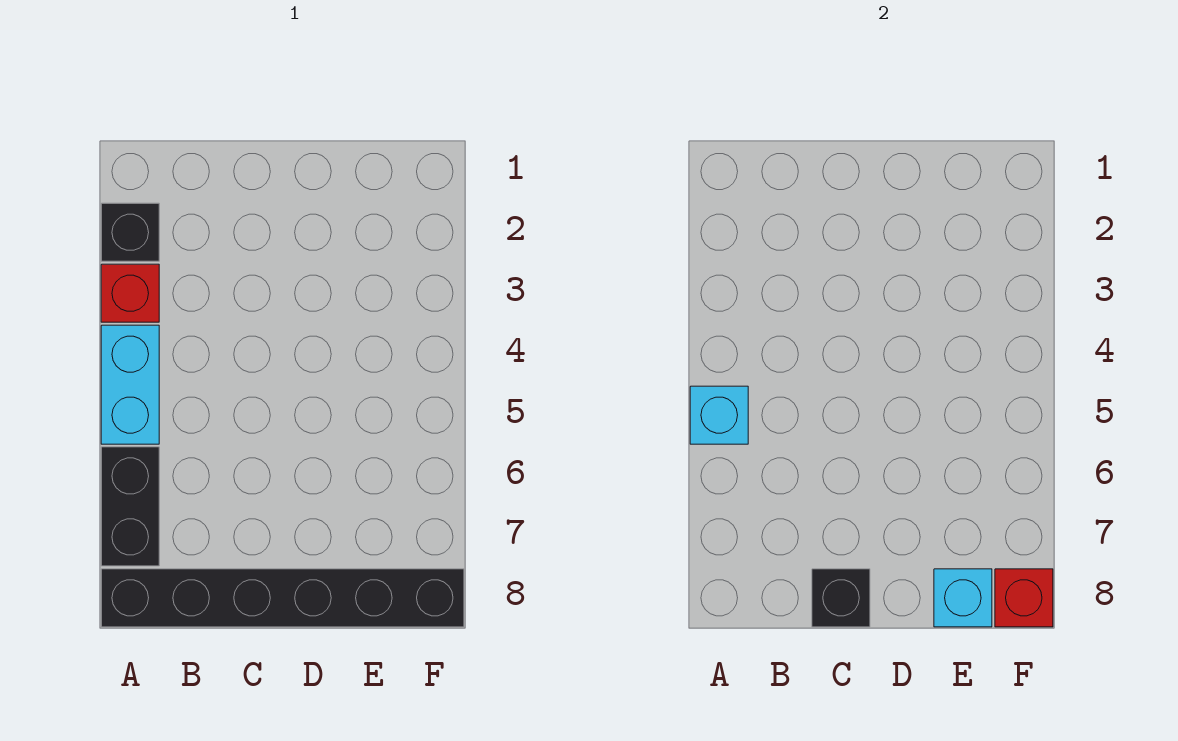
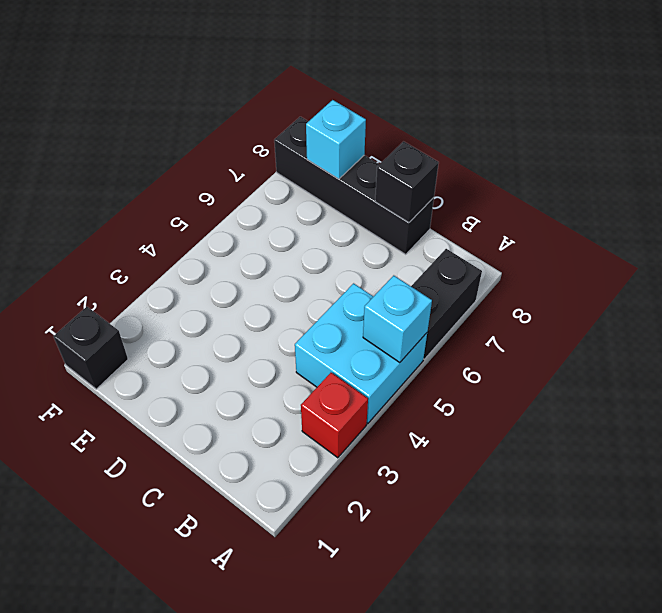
black brick A2 level 1 -> black brick F1 level 1
cyan brick A4:A5 level 1 -> cyan brick A4:B5 level 1
black brick A8:F8 level 1 -> black brick C8:F8 level 1
red brick F8 level 2 -> none

